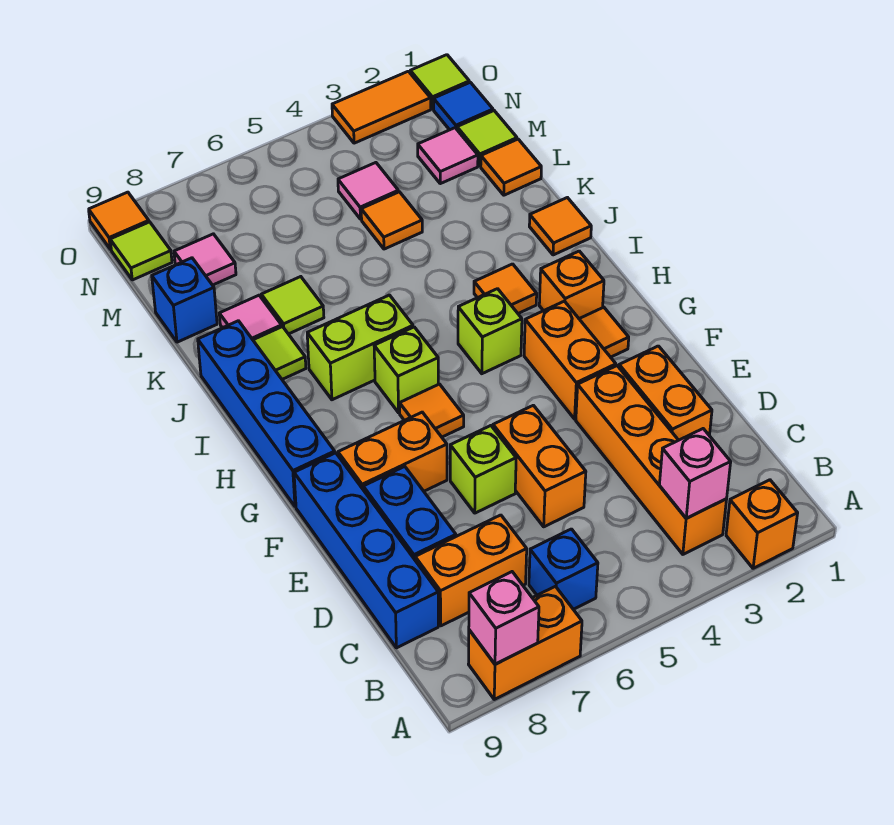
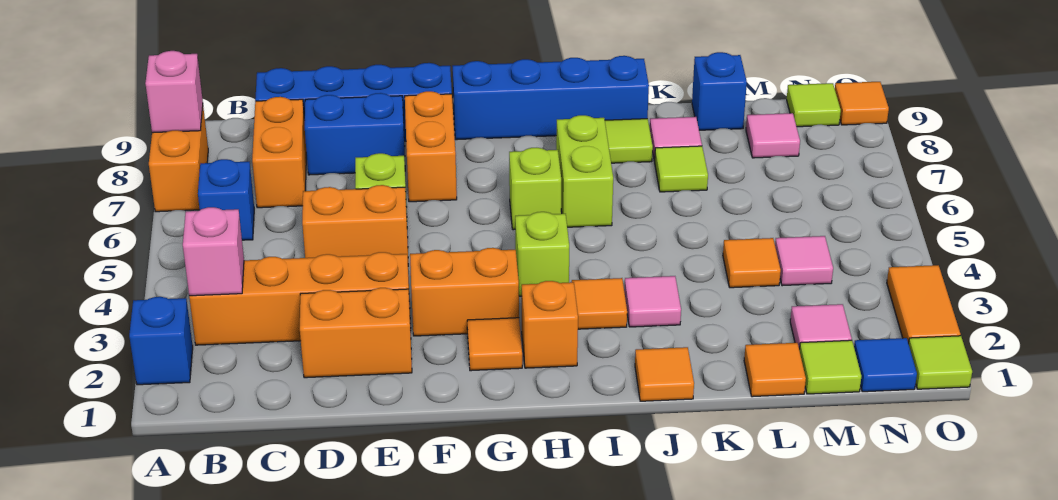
orange brick A2 level 1 -> blue brick A2 level 1
orange tile G6 level 1 -> none
none -> pink tile J3 level 1

